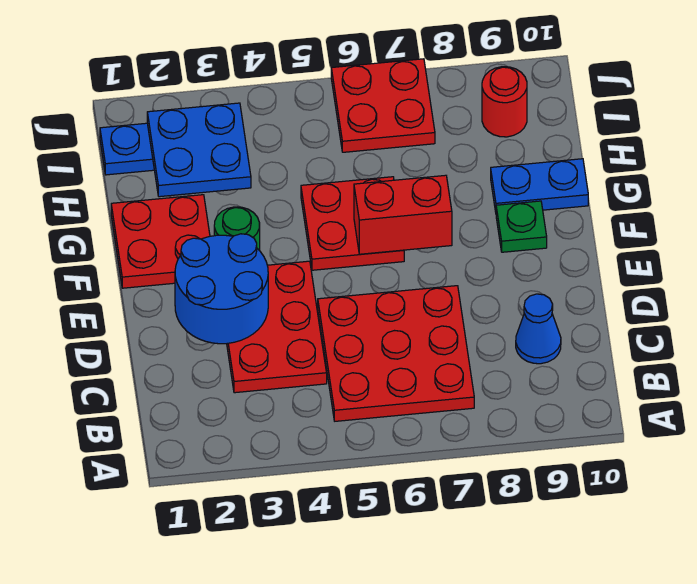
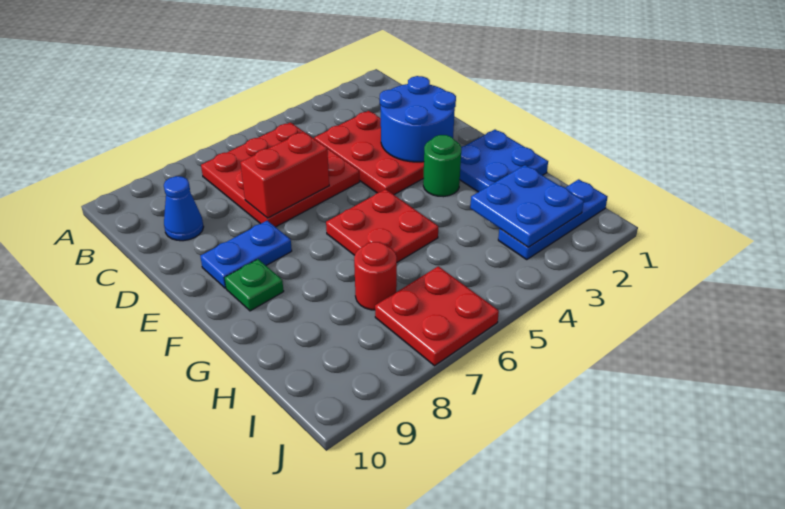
red plate F1:G2 level 1 -> blue plate F1:G2 level 1
red brick F6:F7 level 2 -> red brick D6:D7 level 2
blue plate G9:G10 level 1 -> blue plate E8:E9 level 1
red round brick I9 level 1 -> red round brick H7 level 1

